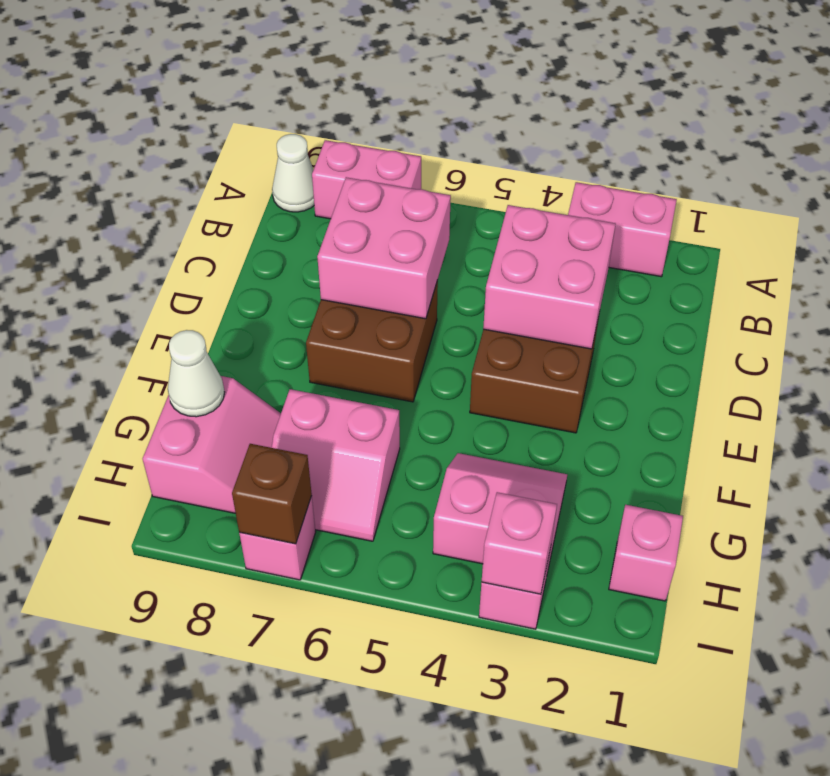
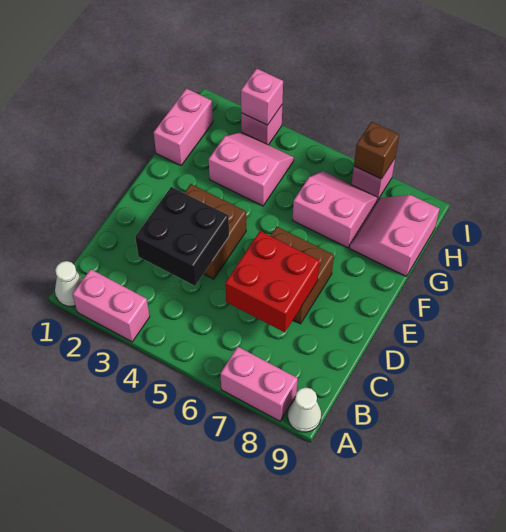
pink brick C3:D4 level 2 -> black brick C3:D4 level 2
pink brick C6:D7 level 2 -> red brick C6:D7 level 2
pink slope G3:H4 level 1 top H -> pink slope G3:H4 level 1 top G
white cone G9 level 2 -> white cone A1 level 1
pink brick H1 level 1 -> pink brick G1:H1 level 1

